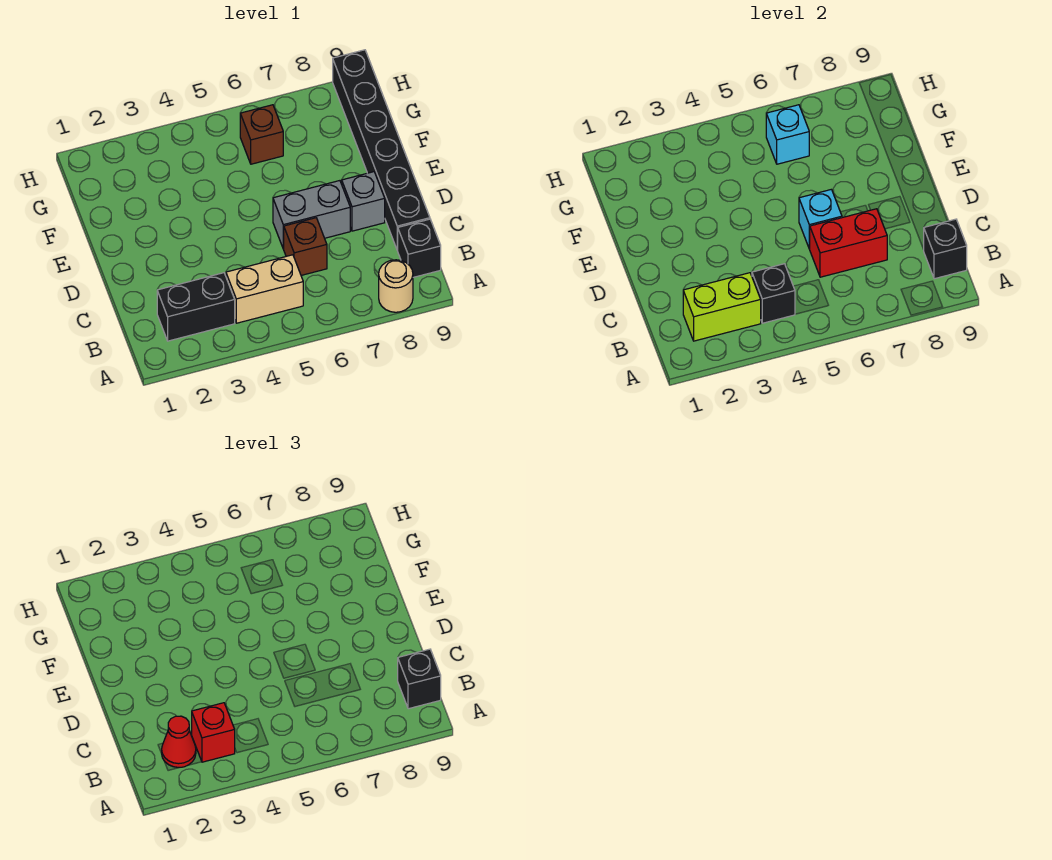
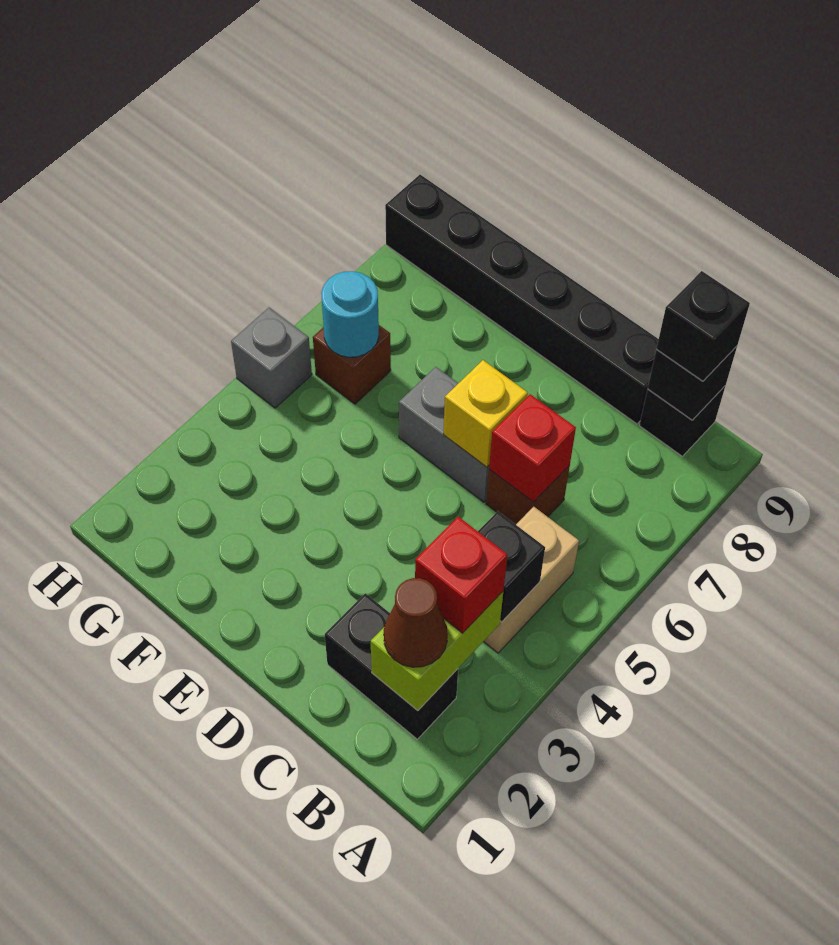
tan round brick A8 level 1 -> none
black brick B2:B3 level 1 -> black brick B2:C2 level 1
red cone B2 level 3 -> brown cone B2 level 3
red brick C6:C7 level 2 -> red brick C6 level 2
grey brick D6:D7 level 1 -> grey brick D6:E6 level 1
cyan brick D6 level 2 -> yellow brick D6 level 2
grey brick D8 level 1 -> grey brick H5 level 1
cyan brick G6 level 2 -> cyan round brick G6 level 2

